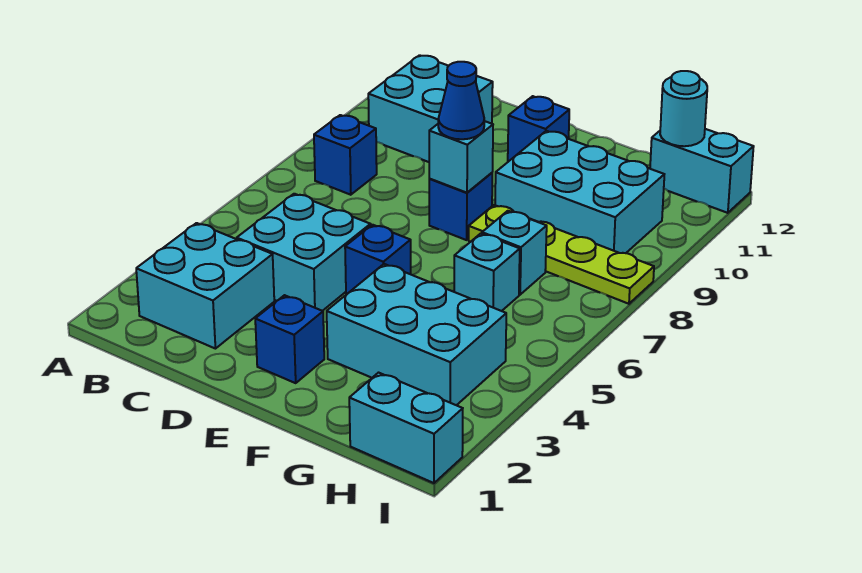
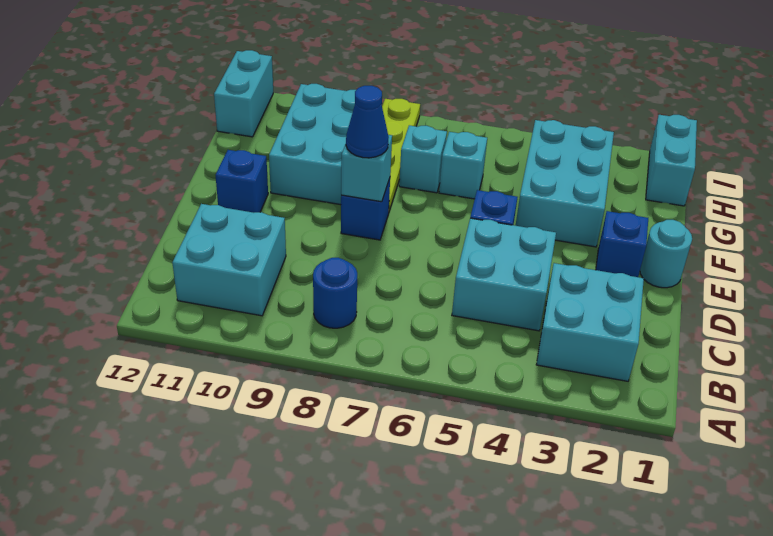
blue brick B8 level 1 -> blue round brick B8 level 1
cyan round brick H12 level 2 -> cyan round brick E1 level 1

